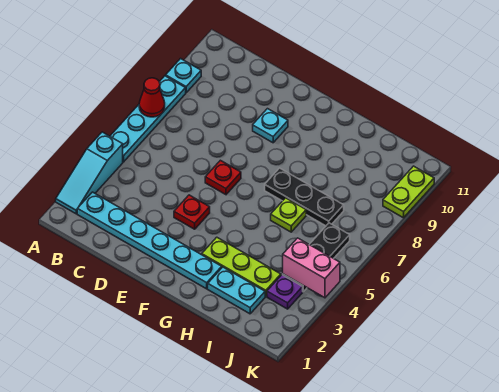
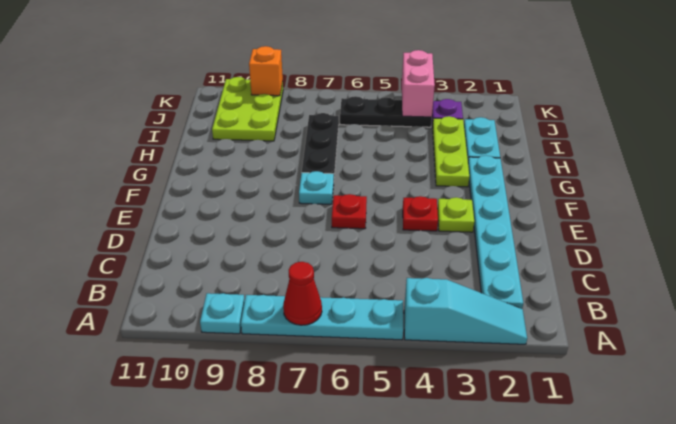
cyan plate E9 level 1 -> cyan plate F7 level 1
lime plate H6 level 1 -> lime plate E3 level 1
lime plate K9:K10 level 1 -> lime plate I9:K10 level 1
none -> orange brick K9 level 2

